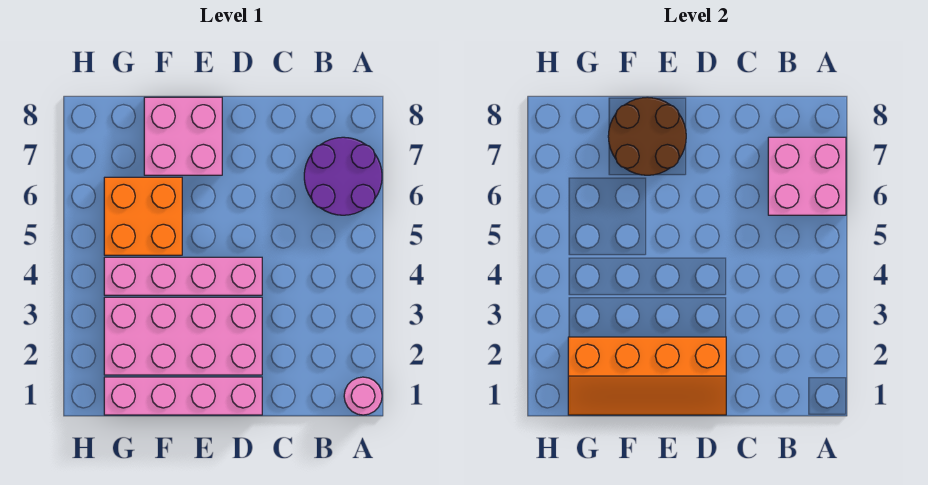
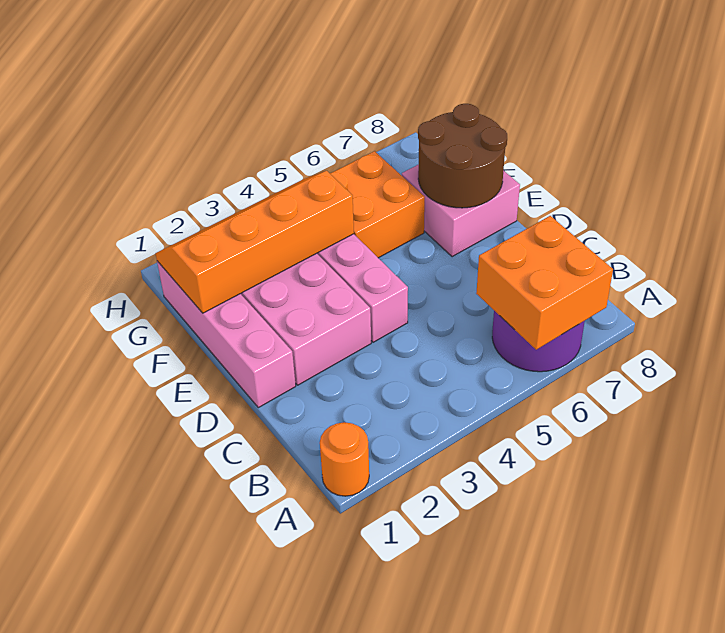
pink round brick A1 level 1 -> orange round brick A1 level 1
pink brick A6:B7 level 2 -> orange brick A6:B7 level 2
orange slope D1:G2 level 2 top 2 -> orange slope F1:G4 level 2 top F

